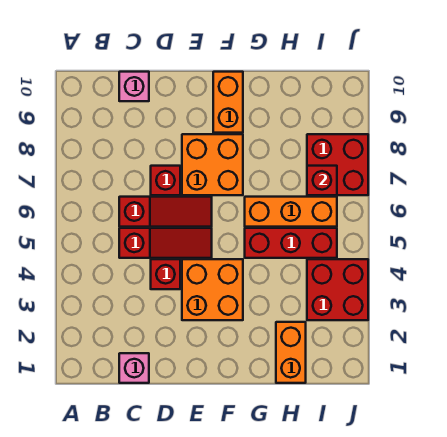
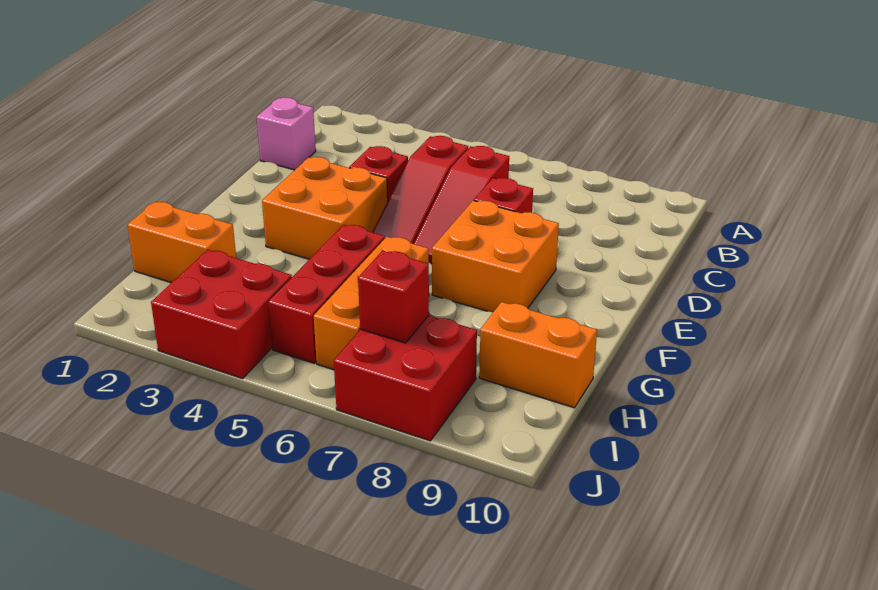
pink brick C10 level 1 -> none
orange brick F9:F10 level 1 -> orange brick H9:H10 level 1

